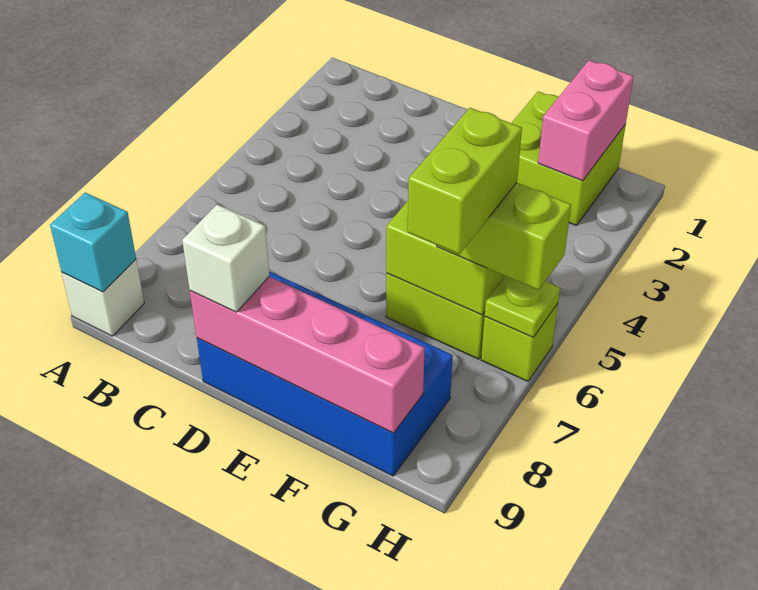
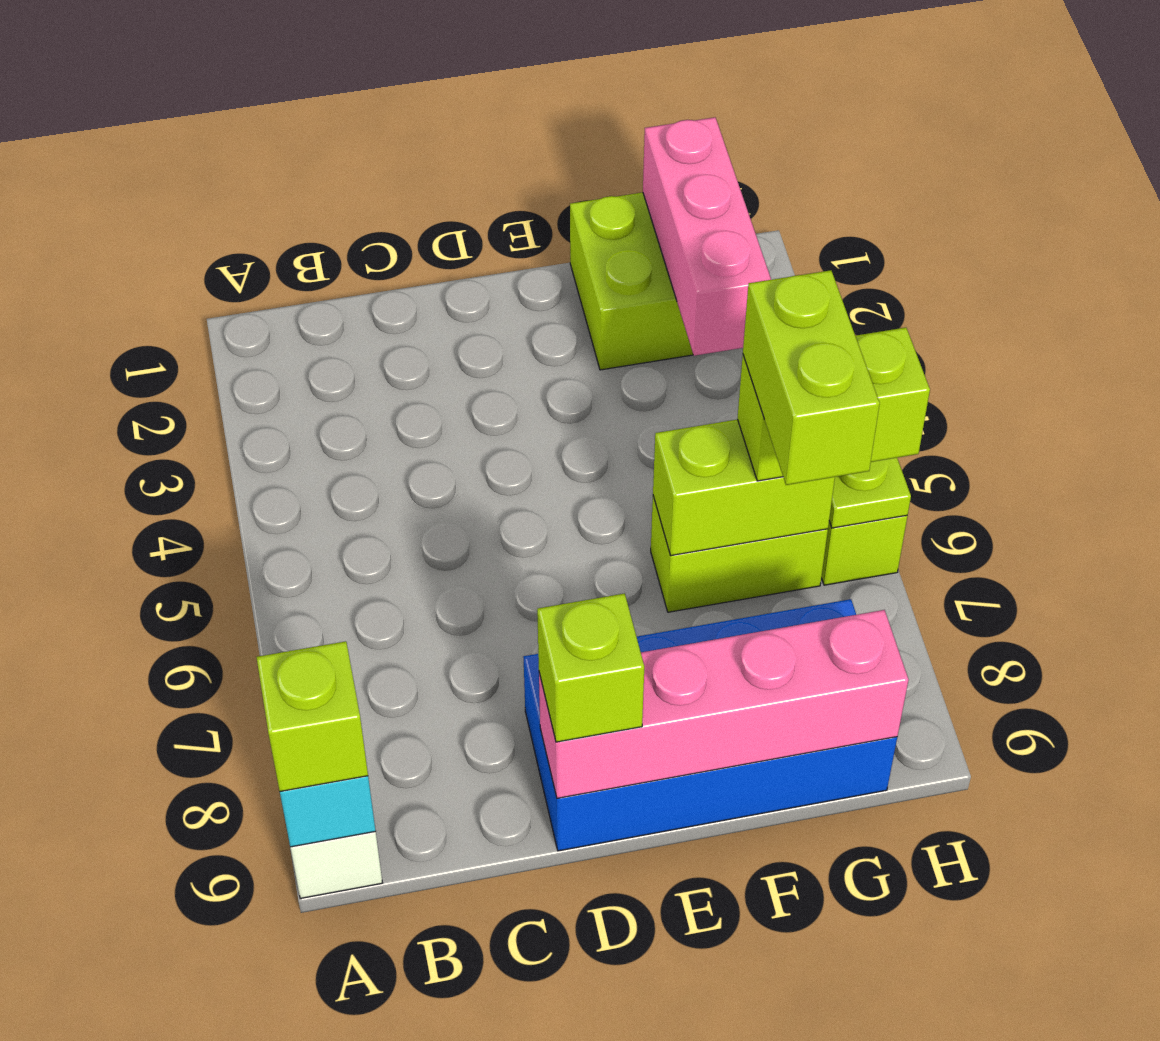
none -> lime brick A9 level 3
white brick D9 level 3 -> lime brick D9 level 3
pink brick G1:G2 level 2 -> pink brick G1:G3 level 2

